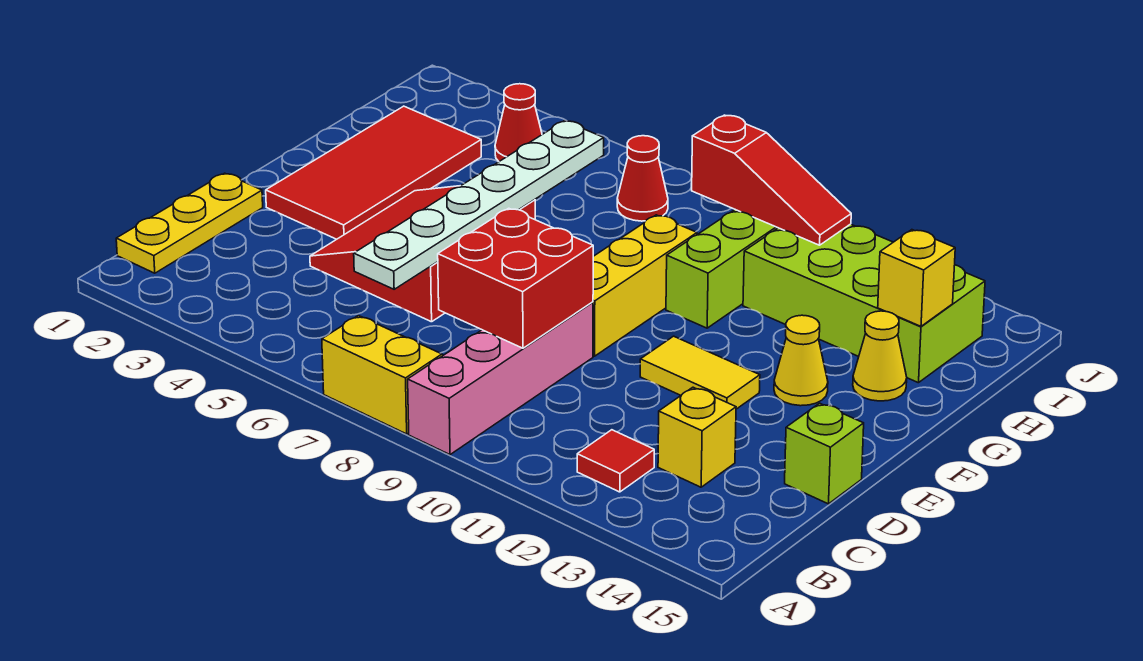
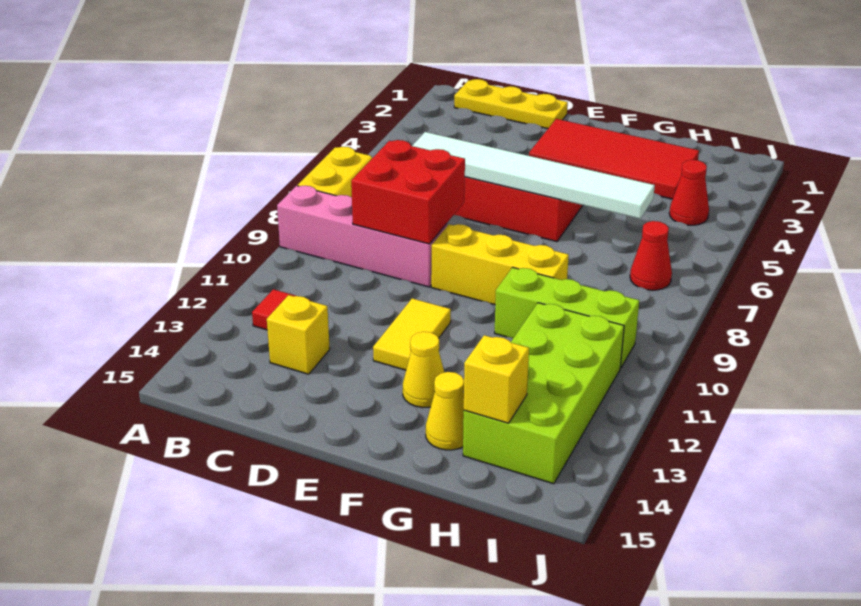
white plate C6:H6 level 2 -> white tile C6:H6 level 2
lime brick D15 level 1 -> none
red slope I9:I11 level 2 top 9 -> none

